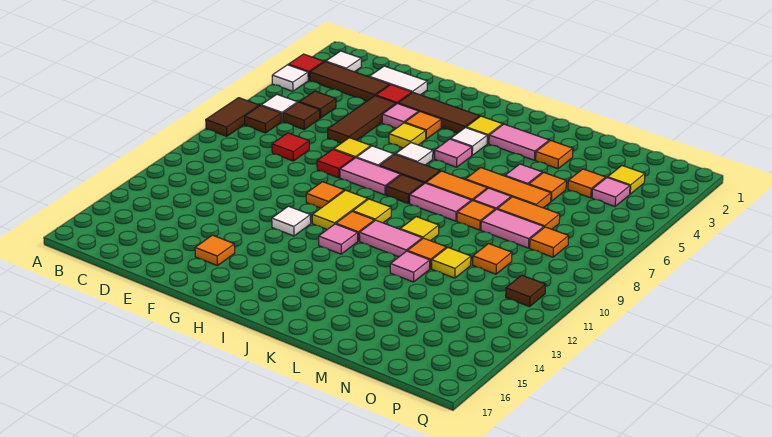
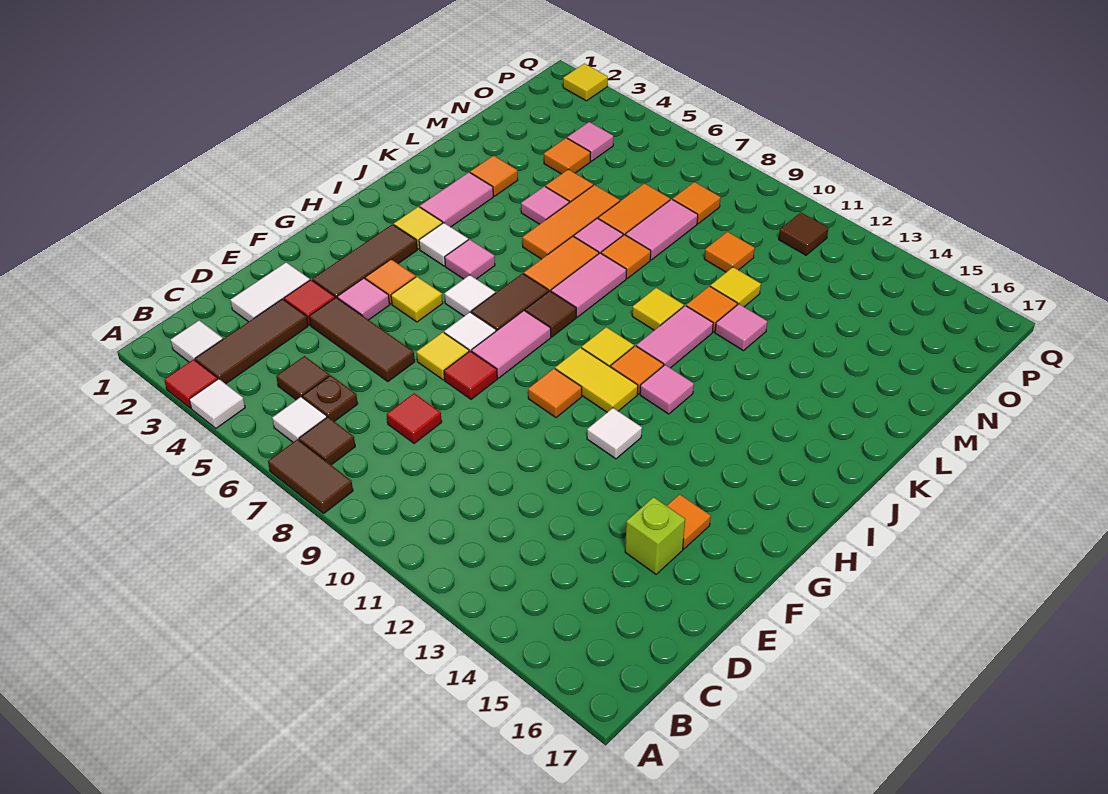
brown tile C6 level 1 -> brown plate C6 level 1
none -> lime brick E15 level 1
yellow tile O3 level 1 -> yellow tile Q2 level 1

